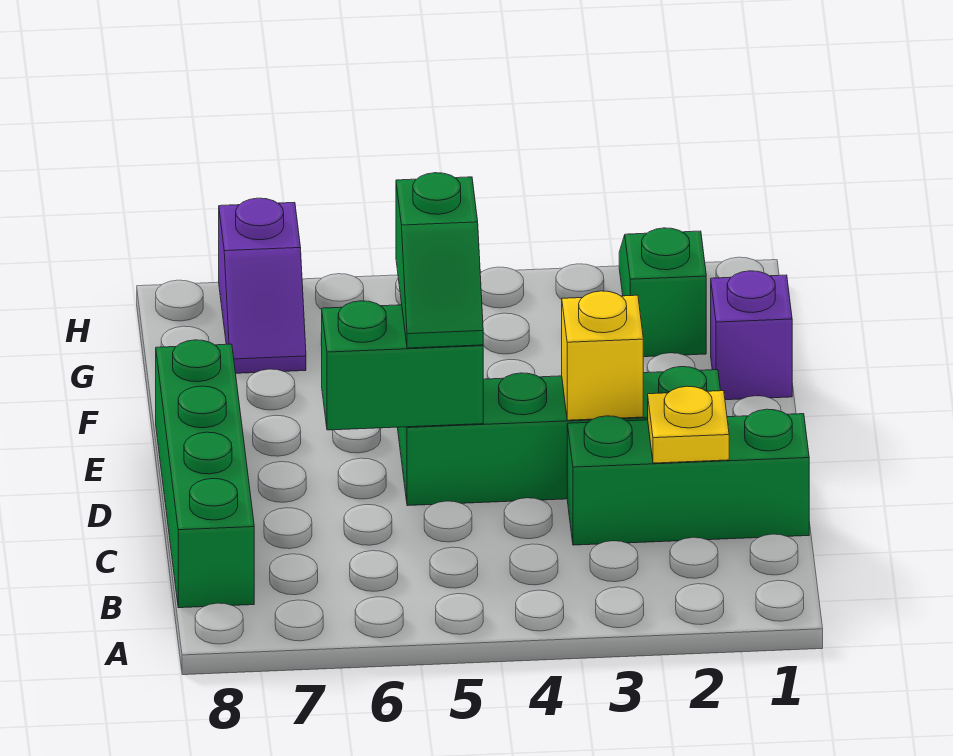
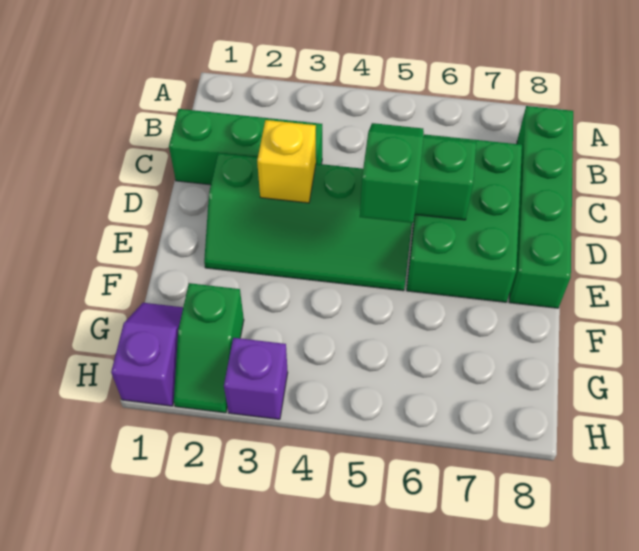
yellow plate C2 level 2 -> none
none -> green brick C6:E7 level 1
purple brick F1 level 1 -> purple brick H3 level 1
purple slope G7:H7 level 1 top H -> purple slope G1:H1 level 1 top H

